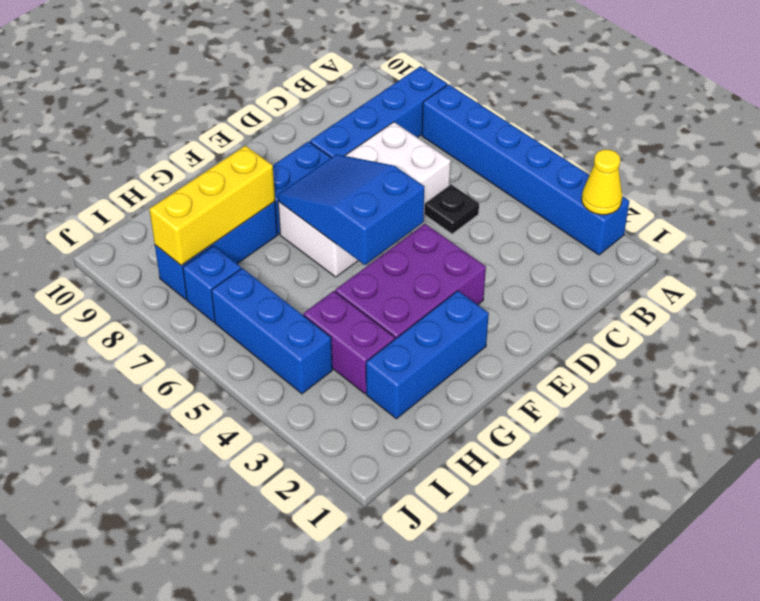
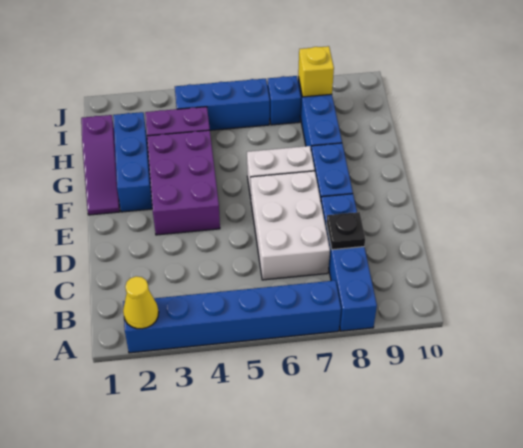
black plate C5 level 1 -> black plate C8 level 2
blue slope E5:F7 level 2 top 5 -> none
none -> purple slope F1:H1 level 1 top H
yellow brick G8:I8 level 2 -> yellow brick I8 level 2

